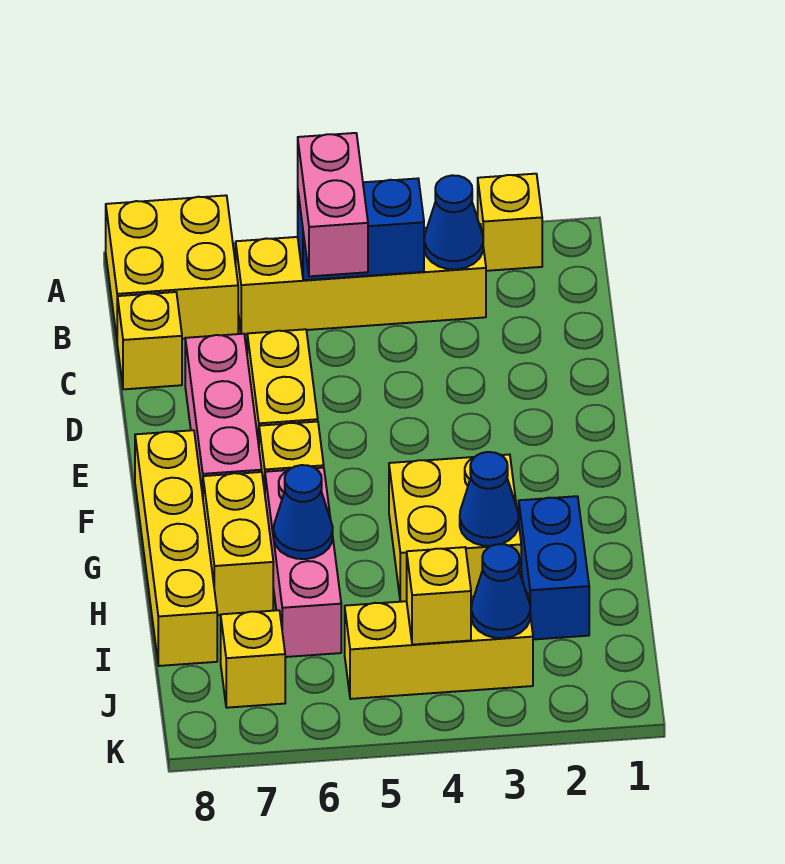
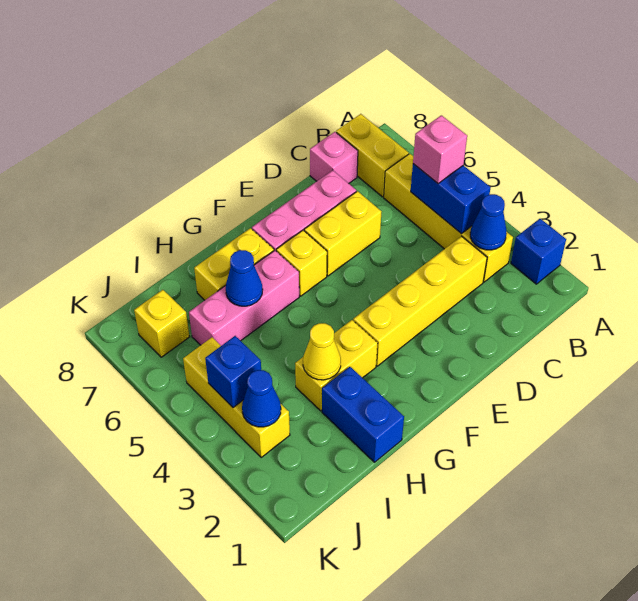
yellow brick A2 level 1 -> blue brick A2 level 1
yellow brick A7:B8 level 1 -> yellow brick B7:B8 level 1
pink brick B5:C5 level 3 -> pink brick B5 level 3
yellow brick C8 level 1 -> pink brick C8 level 1
yellow brick F8:I8 level 1 -> yellow brick C3:F3 level 1
yellow brick G3:H4 level 1 -> yellow brick G3:H3 level 1
blue brick H2:I2 level 1 -> blue brick H1:H2 level 1
blue cone H3 level 2 -> yellow cone H3 level 2
yellow brick J4 level 2 -> blue brick J4 level 2

